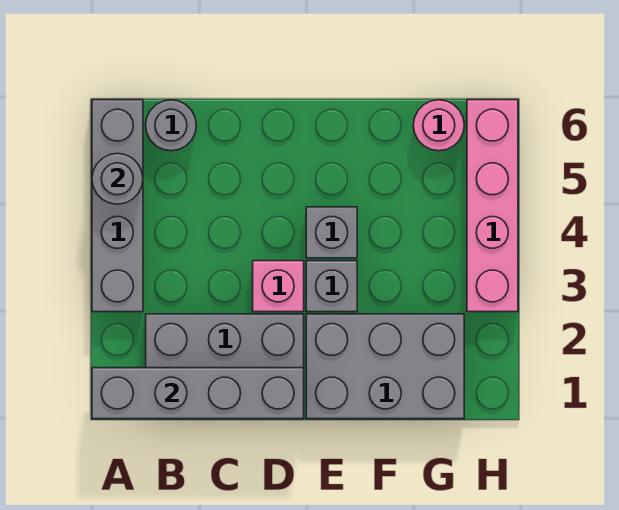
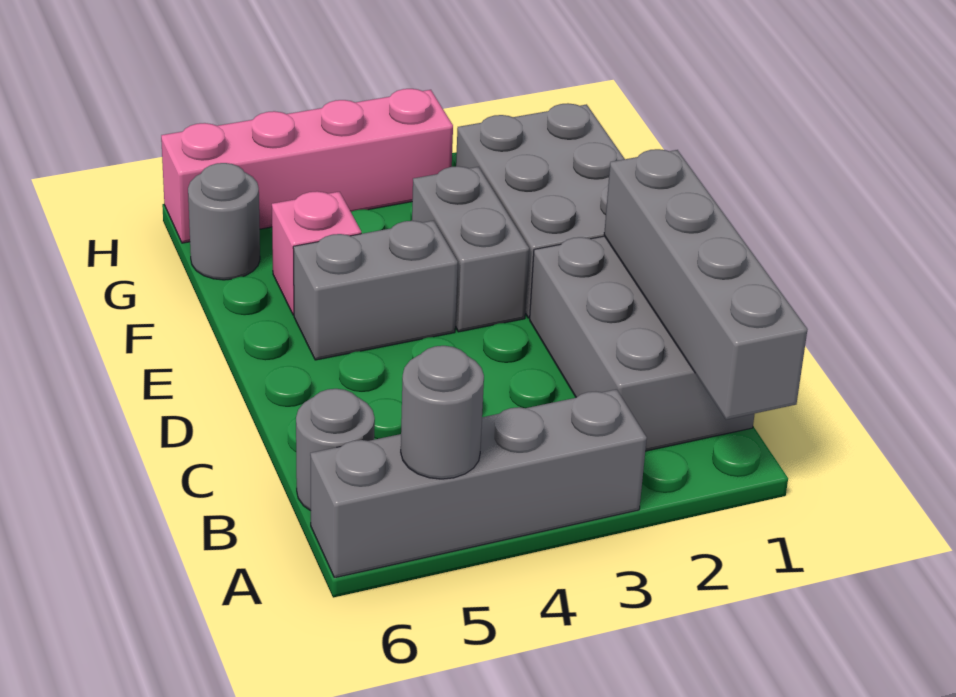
pink brick D3 level 1 -> pink brick F5 level 1
grey brick E3 level 1 -> grey brick E3:F3 level 1
grey brick E4 level 1 -> grey brick E4:E5 level 1
pink round brick G6 level 1 -> grey round brick G6 level 1

